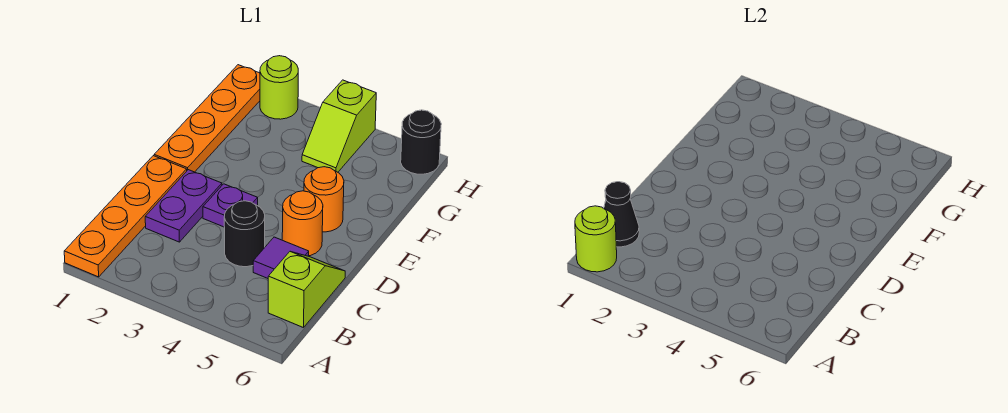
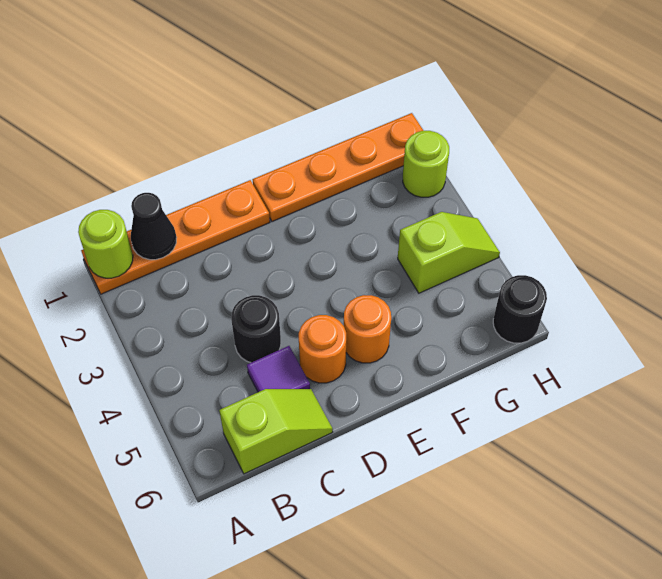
purple plate C2:D2 level 1 -> none
purple plate D3 level 1 -> none
lime slope G4:H4 level 1 top H -> lime slope G4:H4 level 1 top G

